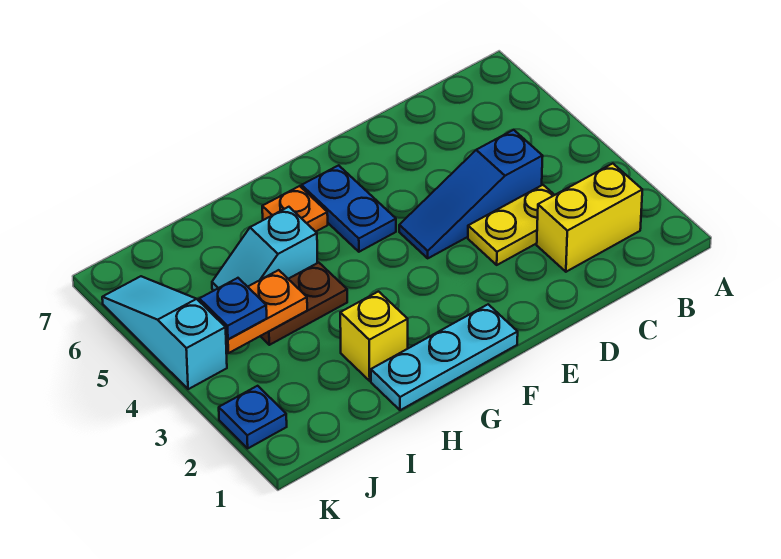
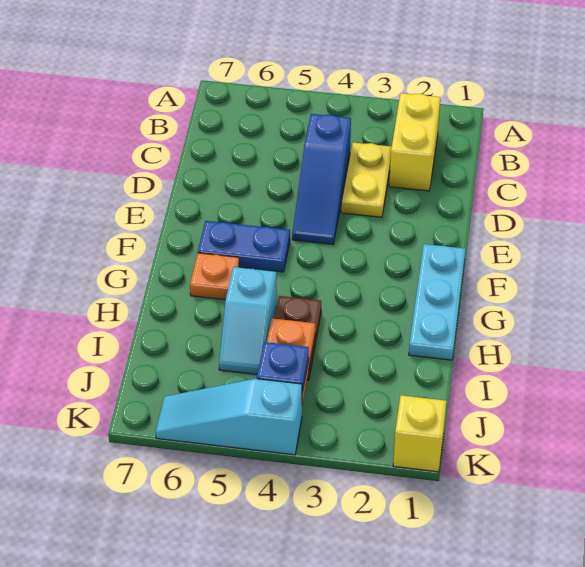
yellow brick H2 level 1 -> yellow brick K1 level 1
blue plate K2 level 1 -> none

